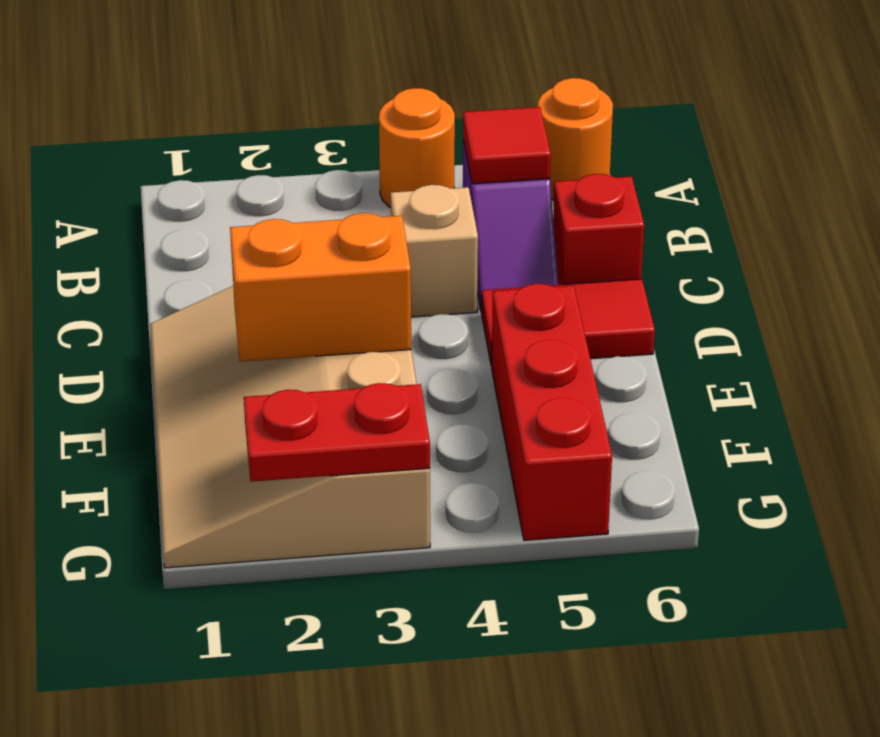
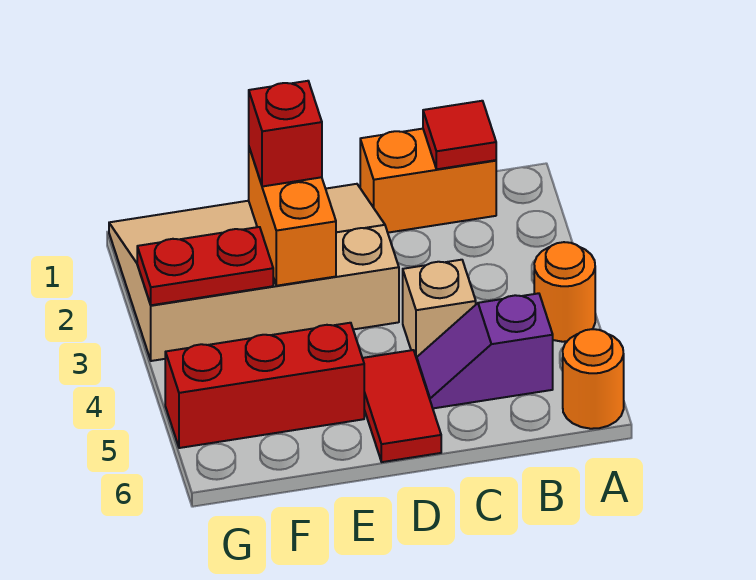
none -> orange brick B1:C1 level 1
red tile B5 level 2 -> red tile B1 level 2
red brick C6 level 1 -> red brick E2 level 3
red plate G2:G3 level 2 -> red plate F3:G3 level 2

